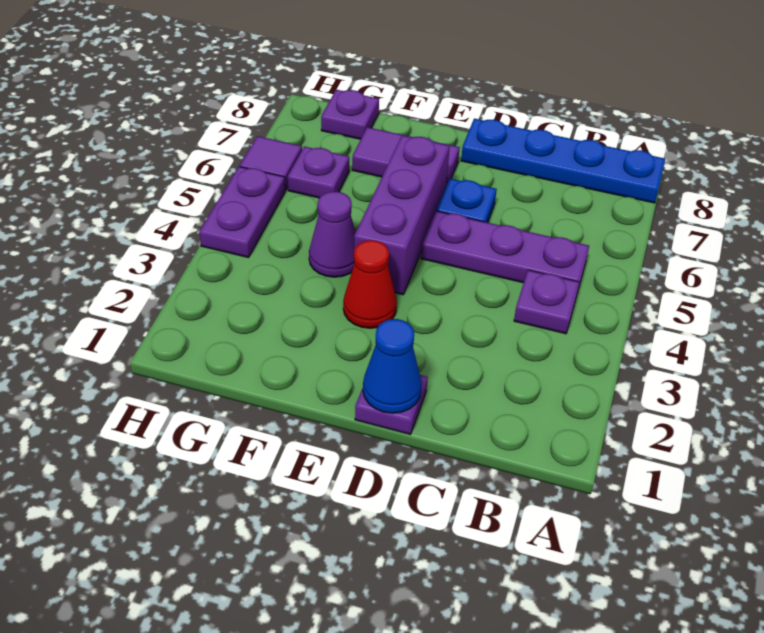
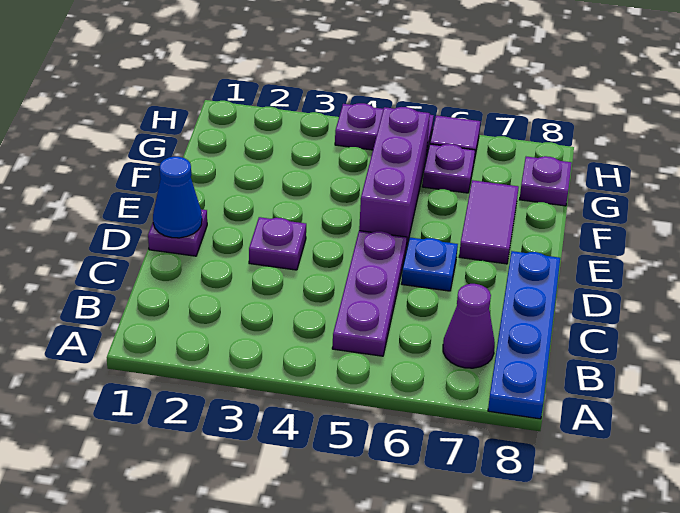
purple plate B4 level 1 -> purple plate D3 level 1
red cone E3 level 1 -> none
purple brick E4:E6 level 1 -> purple brick E5:G5 level 1
purple cone F4 level 1 -> purple cone B7 level 1

